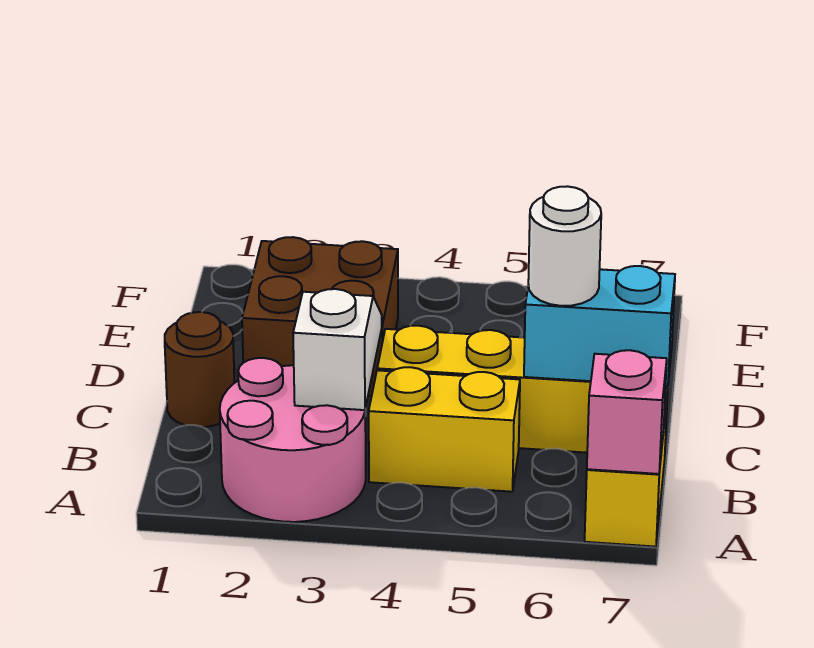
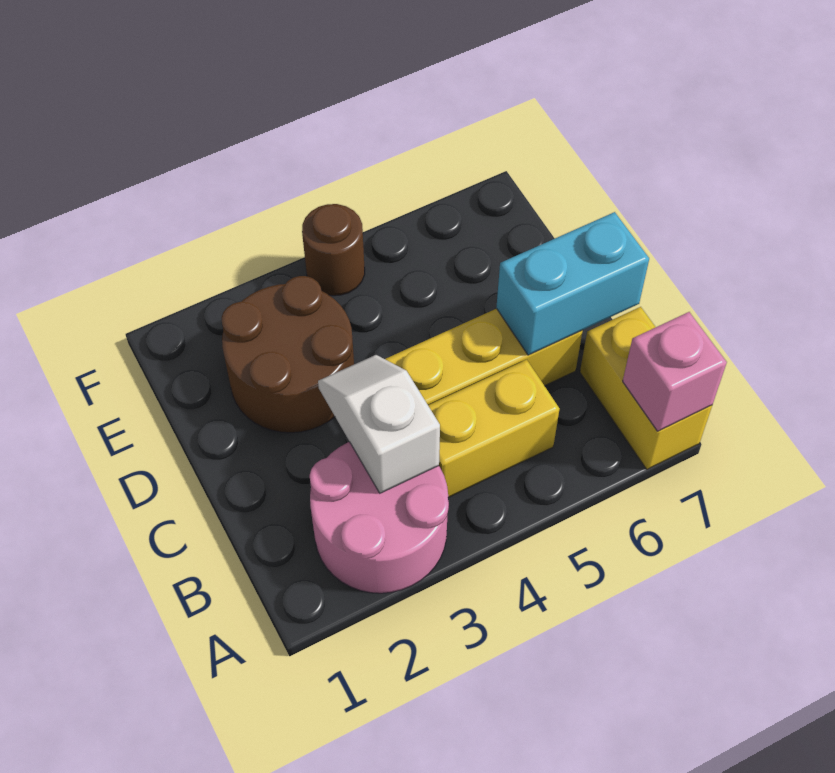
brown round brick C1 level 1 -> brown round brick F4 level 1
white round brick C6 level 3 -> none
brown brick D2:E3 level 1 -> brown round brick D2:E3 level 1

